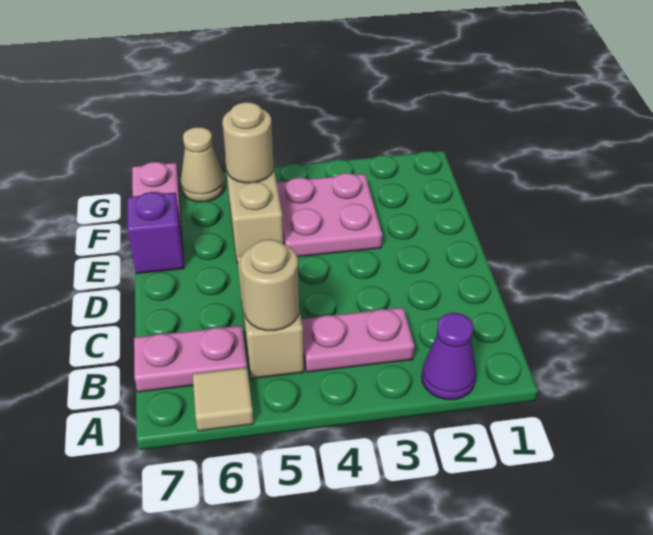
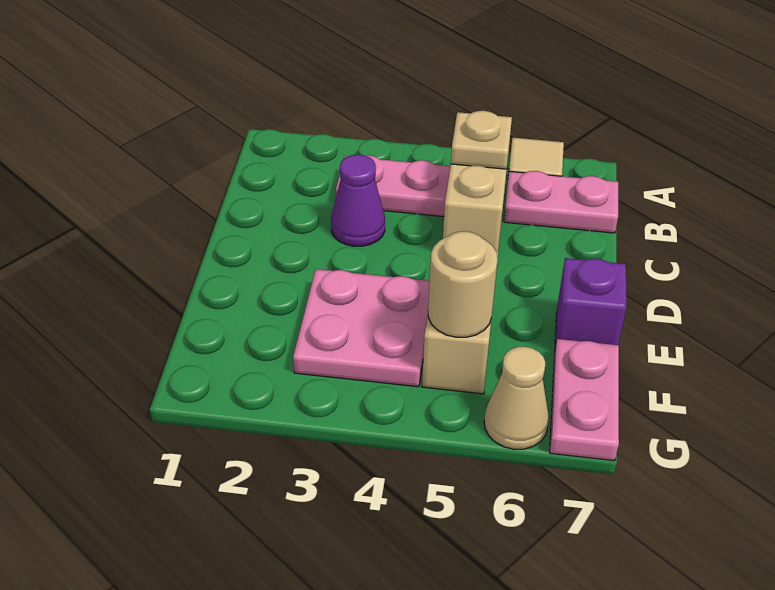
purple cone A2 level 1 -> purple cone C3 level 1
tan round brick B5 level 2 -> tan plate B5 level 2

